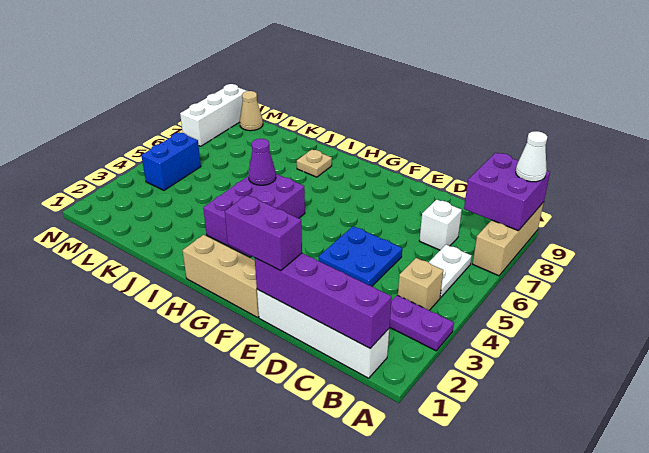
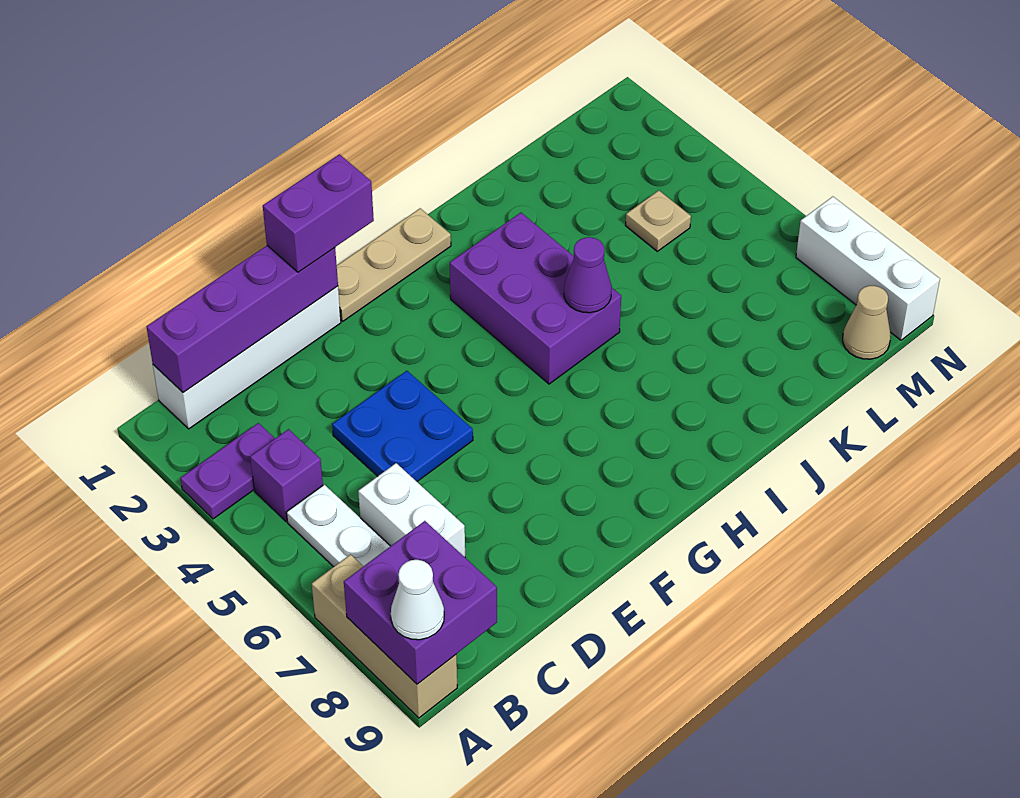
tan brick B4 level 1 -> purple brick B4 level 1
white brick C7 level 1 -> white brick C6:C7 level 1
tan brick F1:H1 level 1 -> tan plate F1:H1 level 1
tan plate I8 level 1 -> tan plate L4 level 1
blue brick M4:M5 level 1 -> none

